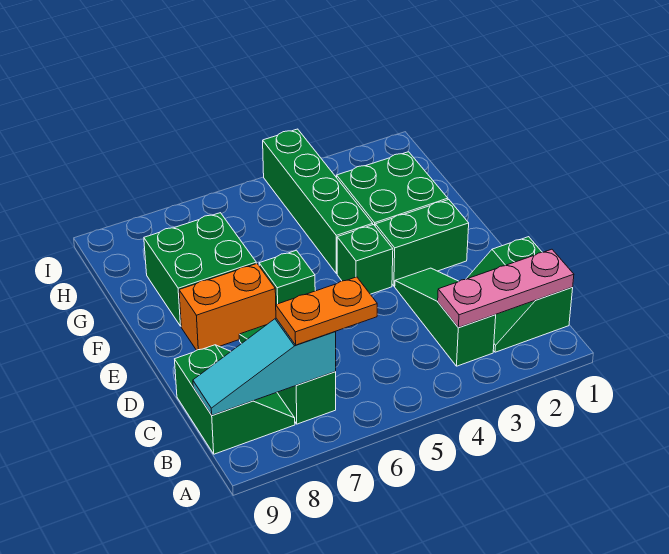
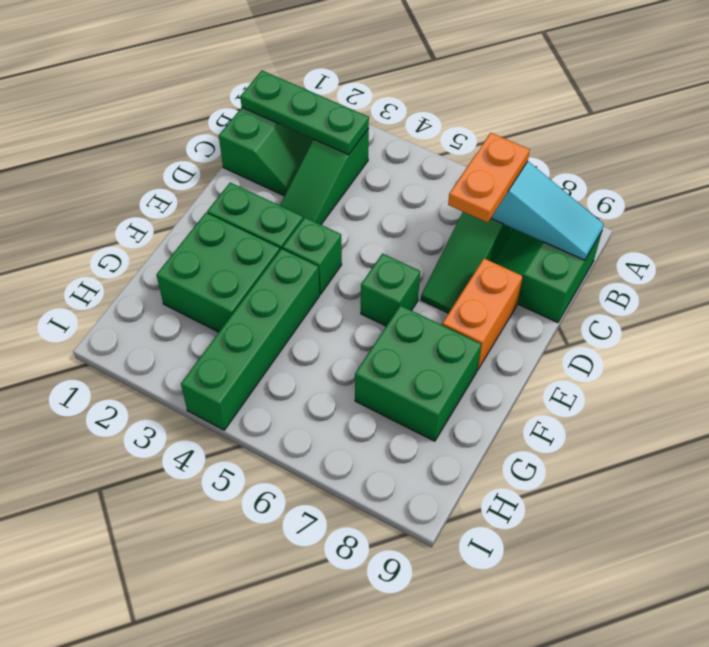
pink plate B1:B3 level 2 -> green plate B1:B3 level 2
orange plate B6:B7 level 3 -> orange plate B7:C7 level 3
orange brick E7:E8 level 1 -> orange brick D8:E8 level 1

